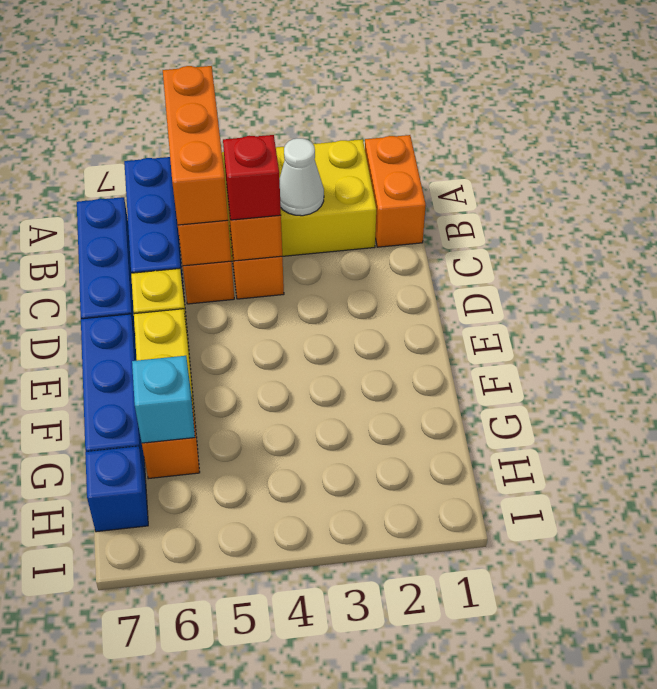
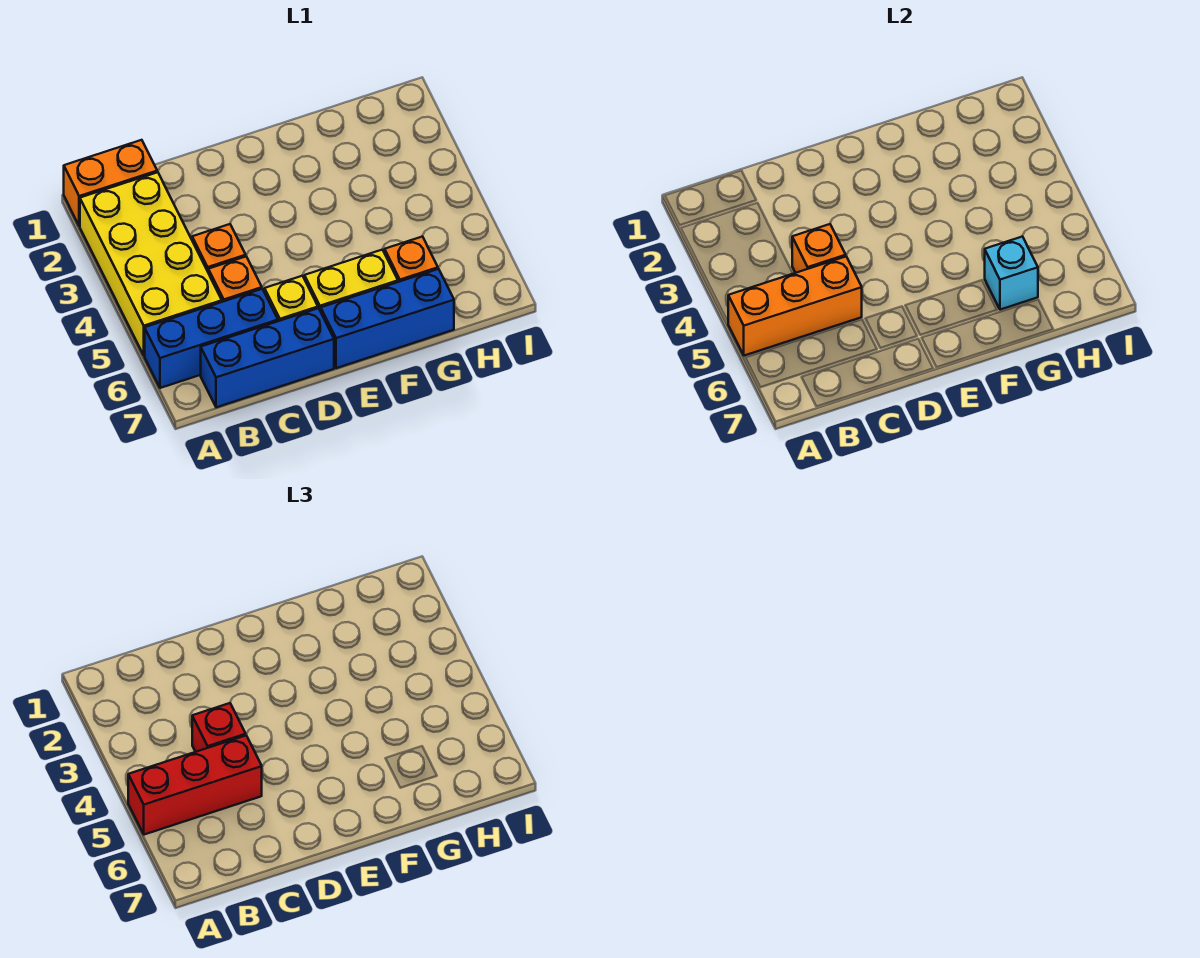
orange brick A5:C5 level 3 -> red brick A5:C5 level 3
white cone B3 level 2 -> none
blue brick H7 level 1 -> none

